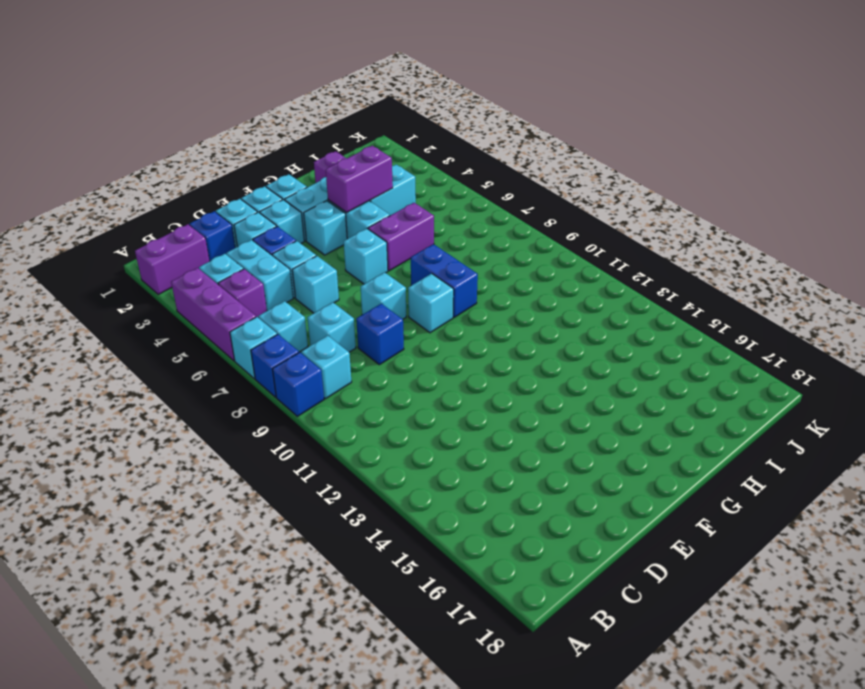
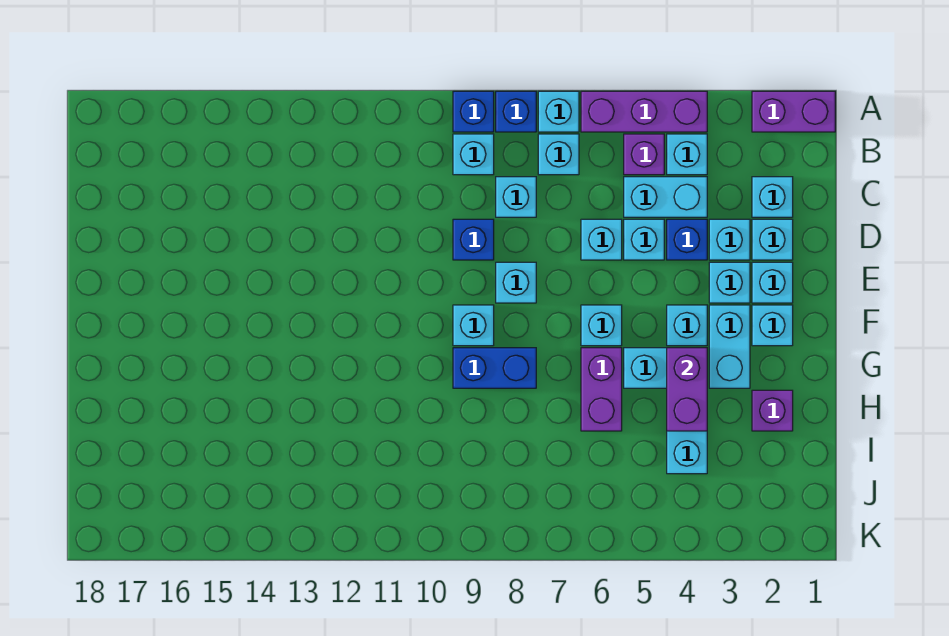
purple brick A2:B2 level 1 -> purple brick A1:A2 level 1
blue brick C2 level 1 -> cyan brick C2 level 1

